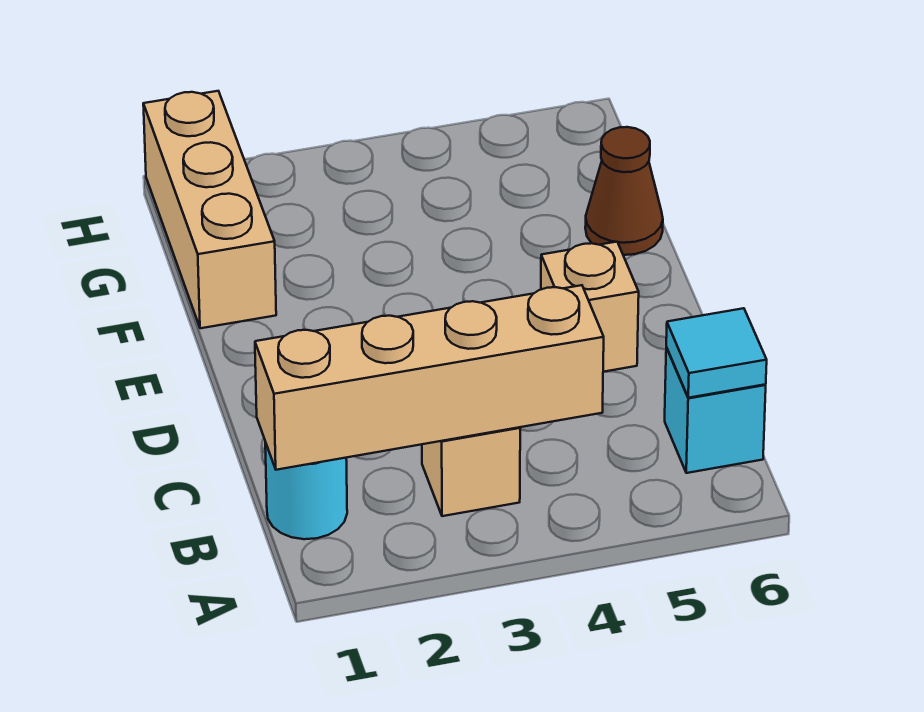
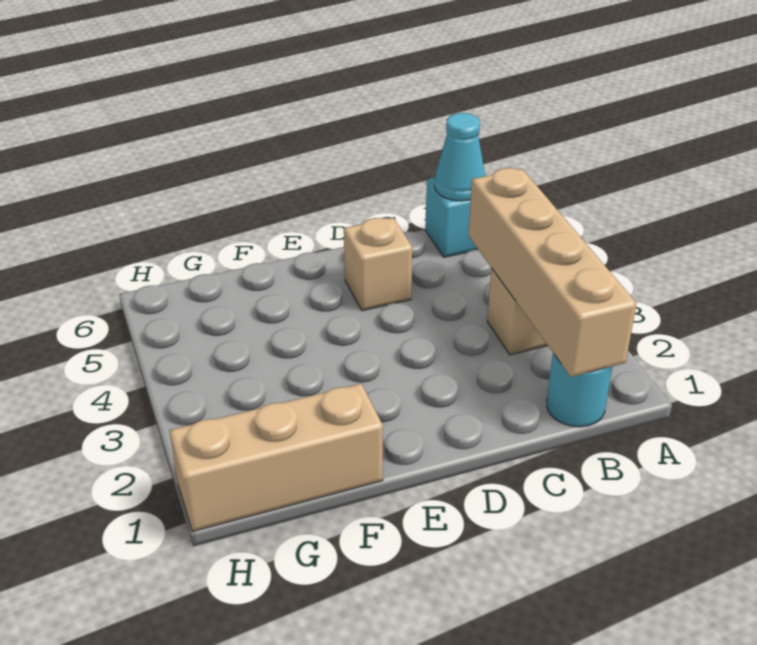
cyan tile B6 level 2 -> cyan cone B6 level 2
brown cone F6 level 1 -> none

